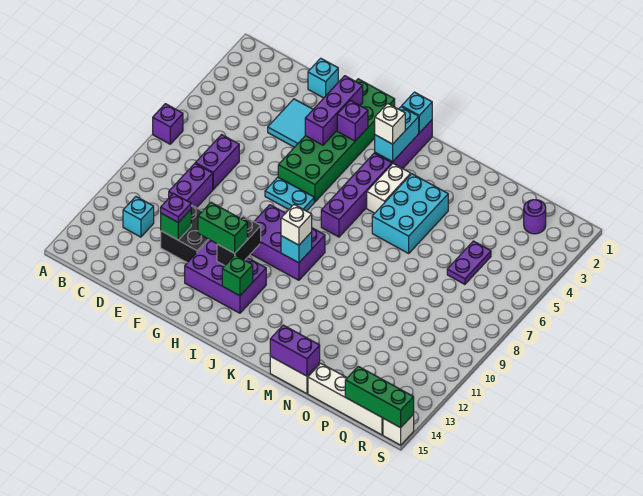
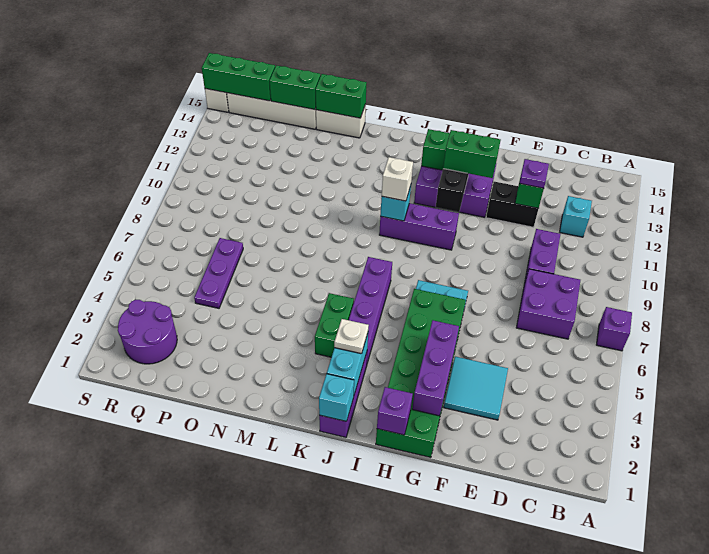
purple brick D7:D8 level 1 -> purple brick C7:D8 level 1
cyan brick E1 level 1 -> none
black brick E11:F12 level 1 -> black brick E12:F12 level 1
purple brick H3 level 2 -> purple brick H1 level 2
purple brick H9:J10 level 1 -> purple brick H10:J10 level 1
white brick J3 level 3 -> white plate J3 level 3
white brick K4:K5 level 1 -> green brick K4:K5 level 1
cyan brick L4:M6 level 1 -> none
purple brick M15:N15 level 2 -> green brick M15:N15 level 2
none -> green brick O15:P15 level 2
purple plate P5:P6 level 1 -> purple plate P5:P7 level 1
purple round brick Q2 level 1 -> purple round brick Q2:R3 level 1

